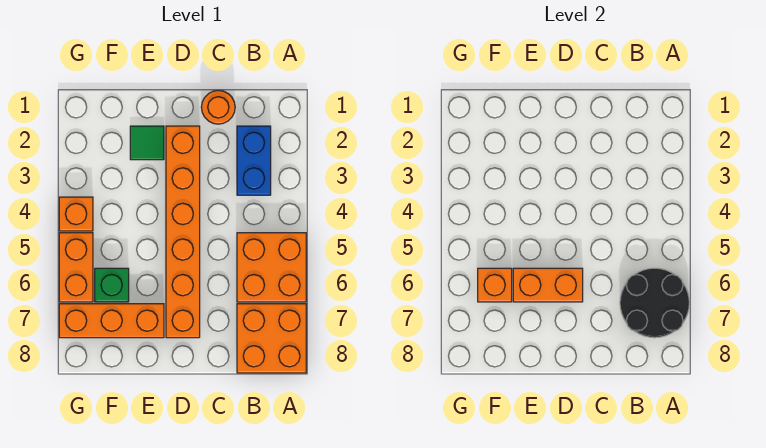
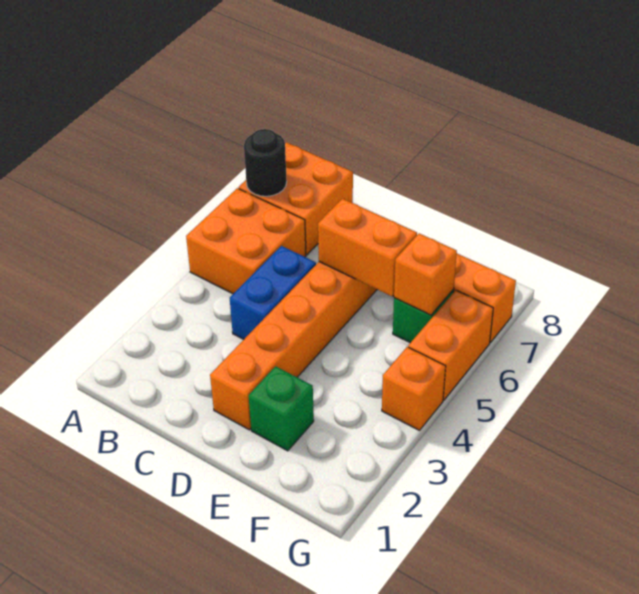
black round brick A6:B7 level 2 -> black round brick A7 level 2
blue brick B2:B3 level 1 -> blue brick C4:C5 level 1
orange round brick C1 level 1 -> none
green tile E2 level 1 -> green brick E2 level 1

